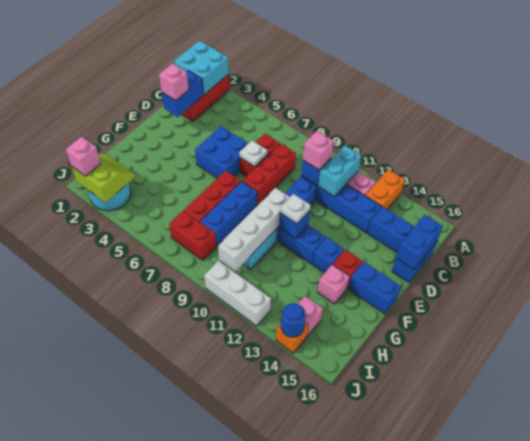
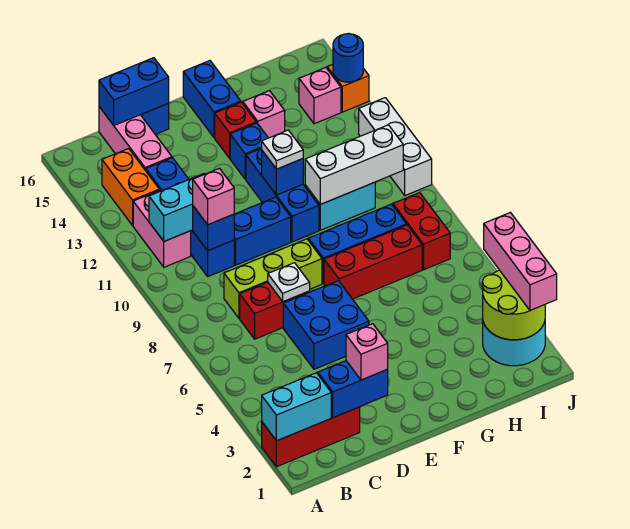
cyan brick A1:B2 level 2 -> cyan brick A2:B2 level 2
orange brick A13:B13 level 1 -> orange brick B13:B14 level 1
red brick C8:E8 level 1 -> lime brick C8:E8 level 1
blue brick C14:C16 level 1 -> pink brick C14:C16 level 1
white brick F10:I10 level 2 -> white brick G10:I10 level 2
lime slope I2:J3 level 2 top J -> lime round brick I2:J3 level 2
pink brick J2 level 3 -> pink brick J2:J4 level 3

